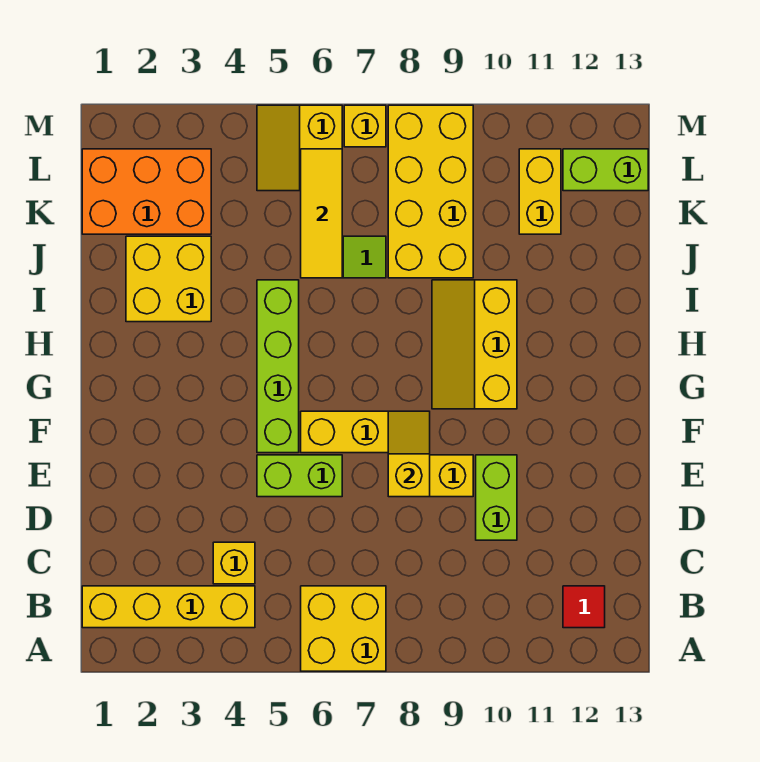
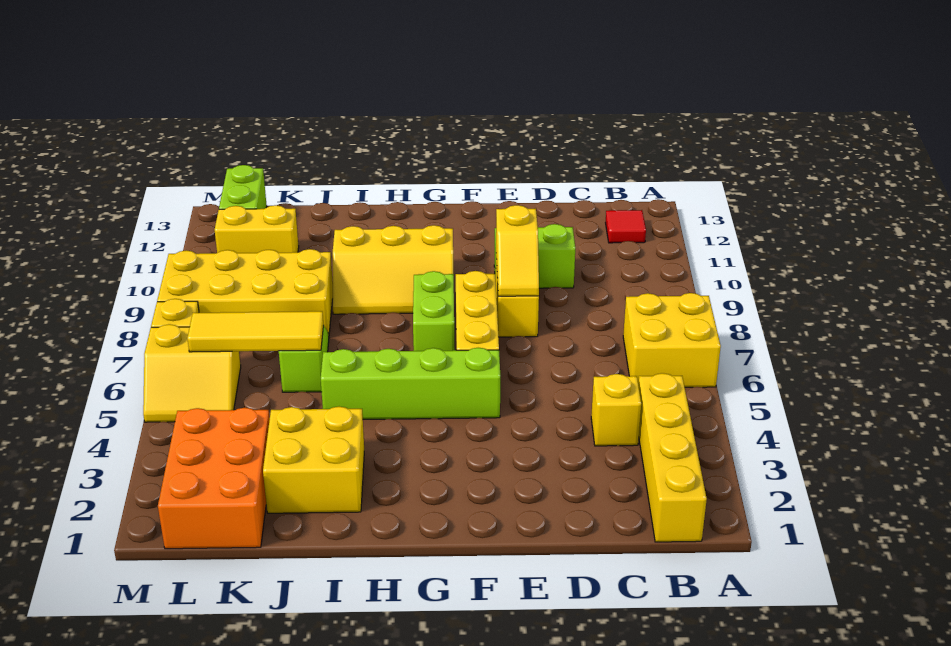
lime brick E5:E6 level 1 -> lime brick G7:G8 level 1
yellow slope E8:F8 level 2 top E -> yellow slope E8:E9 level 2 top 9

